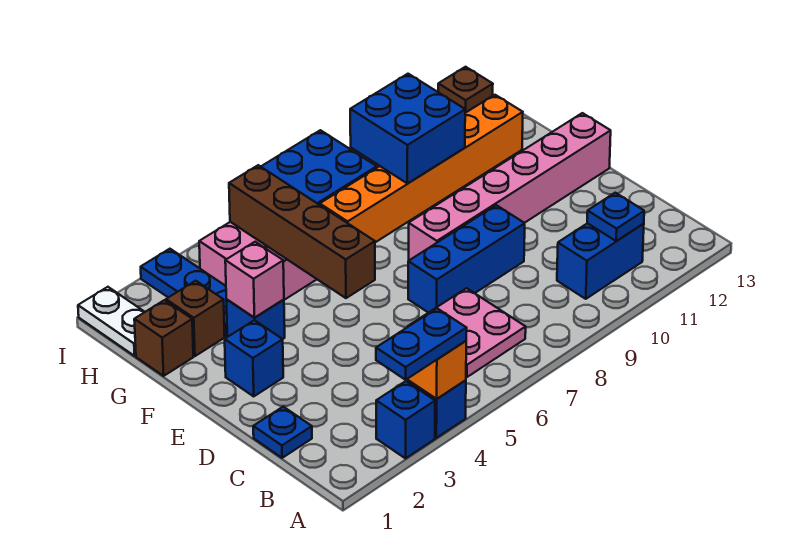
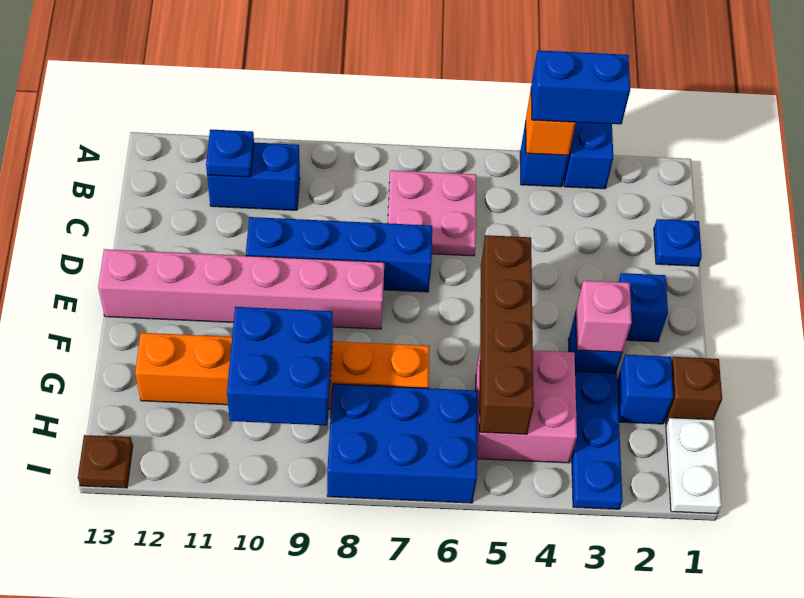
blue plate A3:A4 level 3 -> blue brick A3:A4 level 3
blue brick D7:D9 level 1 -> blue brick D7:D10 level 1
brown brick G2 level 1 -> blue brick G2 level 1

